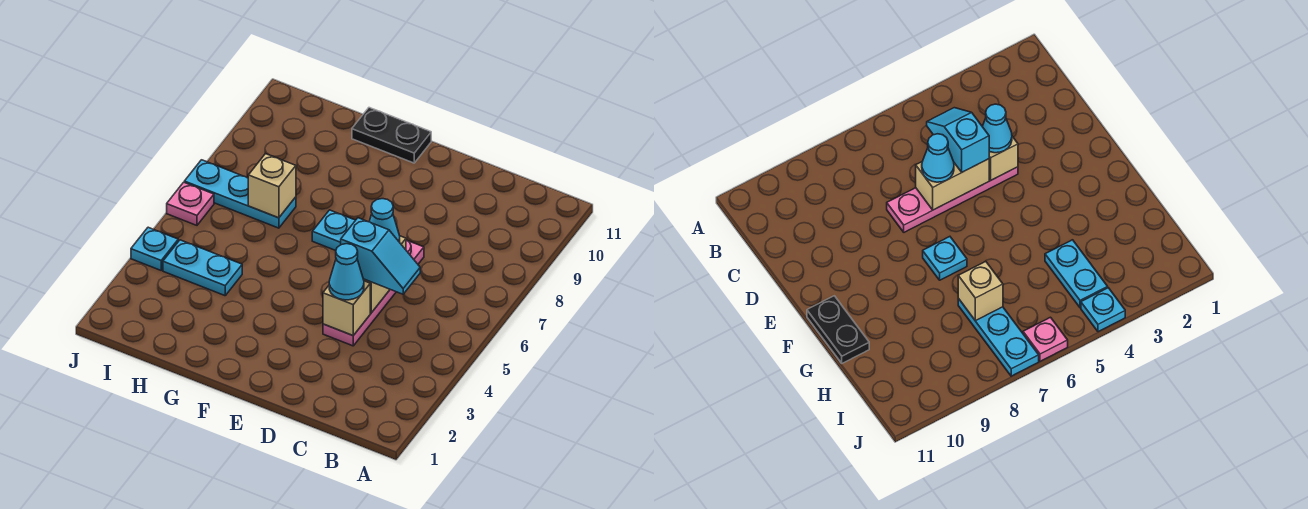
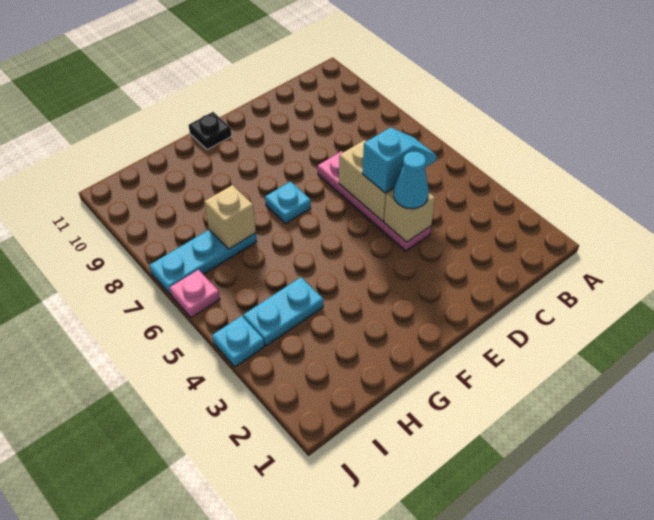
cyan cone D6 level 3 -> none
black plate F11:G11 level 1 -> black plate F11 level 1

